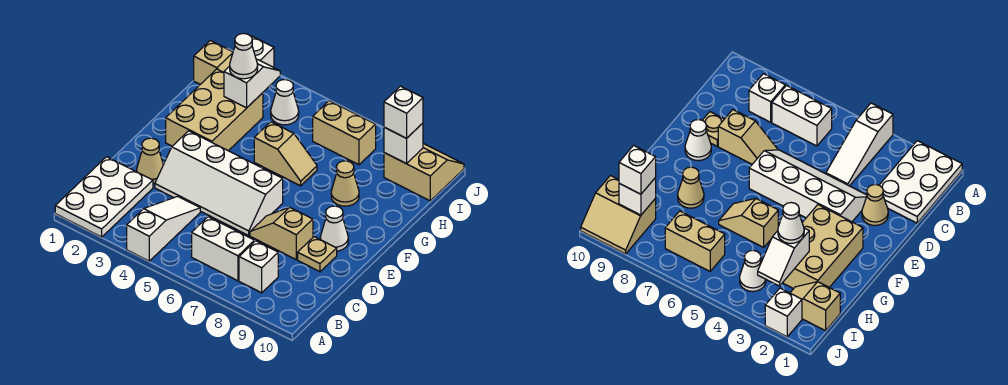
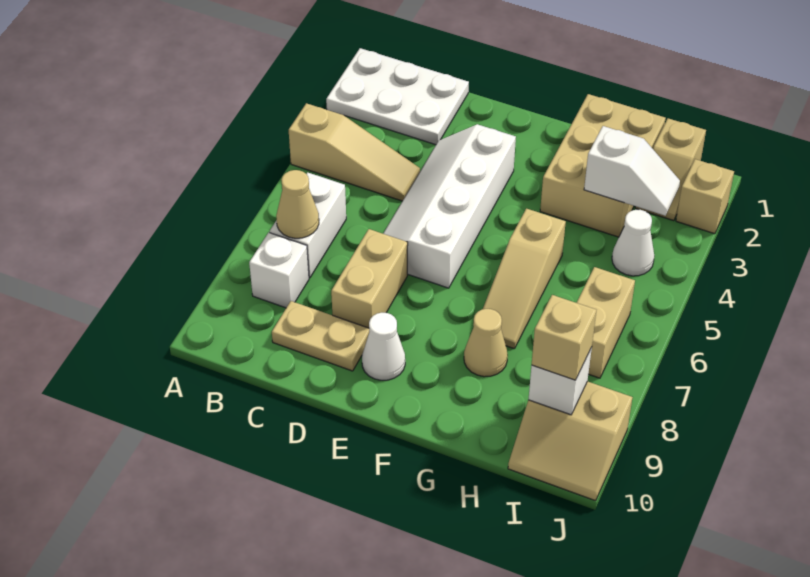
white slope A4:C4 level 1 top A -> tan slope A4:C4 level 1 top A
tan cone D2 level 1 -> tan cone B7 level 2
tan slope D7:D8 level 1 top 8 -> tan brick D7:D8 level 1
tan plate D9 level 1 -> tan plate C9:D9 level 1
tan brick F2:H3 level 1 -> tan brick G1:H3 level 1
tan slope G5:G6 level 1 top 5 -> tan slope G5:G7 level 1 top 5
white cone H3 level 3 -> none
tan slope I9:J10 level 1 top I -> tan slope I9:J10 level 1 top 9
white brick I9 level 3 -> tan brick I9 level 3
white brick J2 level 1 -> tan brick J2 level 1

